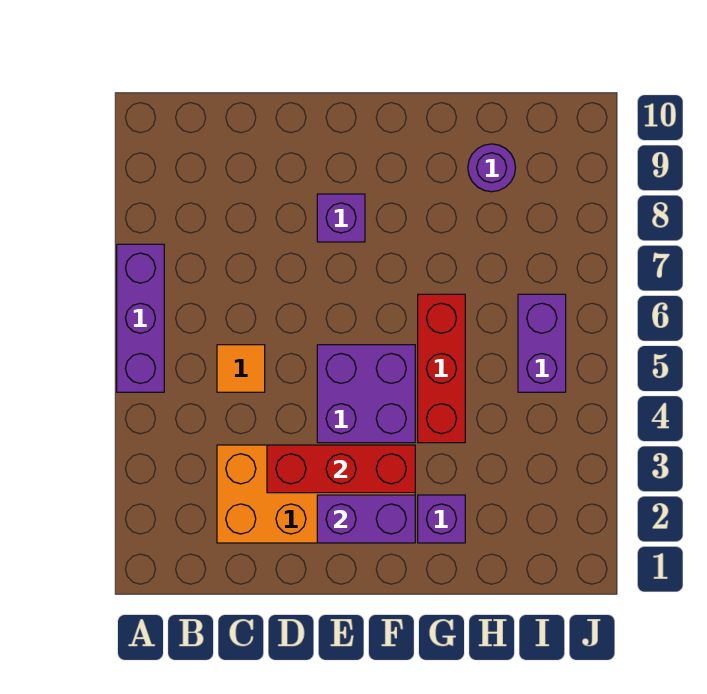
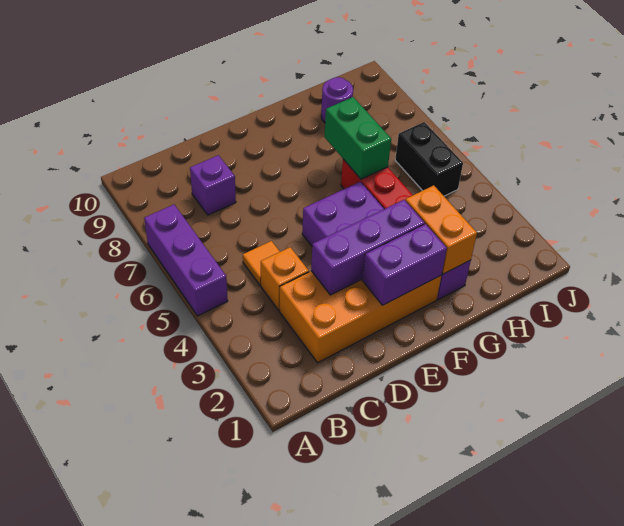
none -> orange brick C4 level 1
red brick D3:F3 level 2 -> purple brick D3:F3 level 2
purple brick E8 level 1 -> purple brick C8 level 1
none -> orange brick G2:G3 level 2
none -> green brick G6:G7 level 2
purple brick I5:I6 level 1 -> black brick I5:I6 level 1

